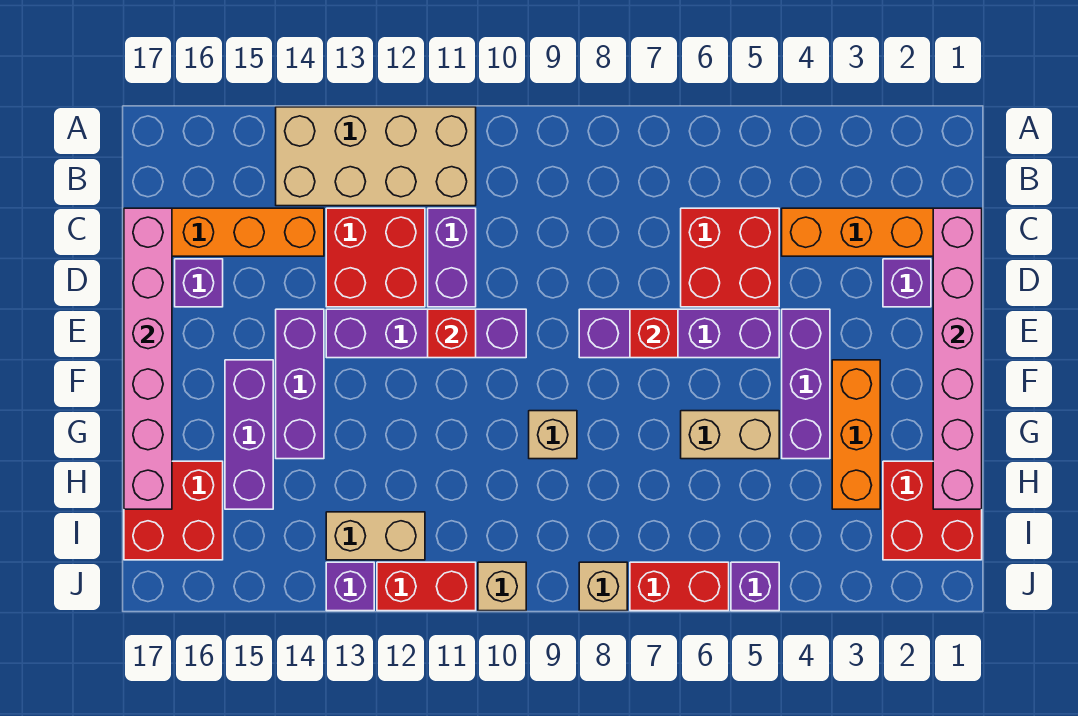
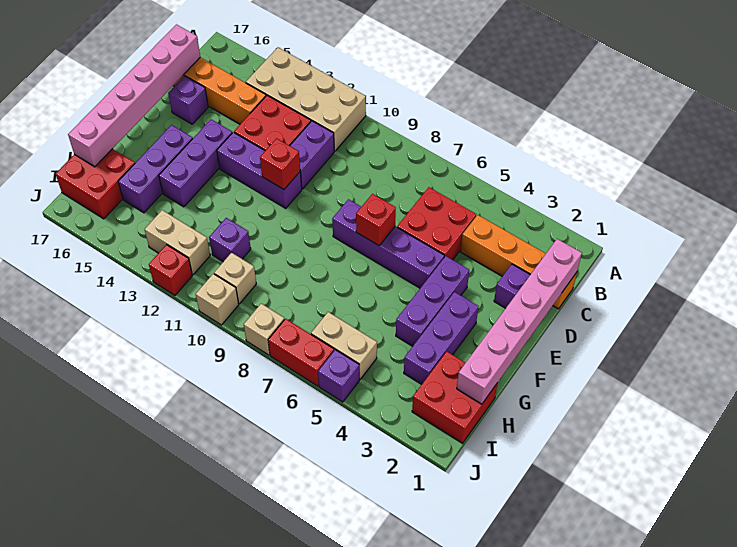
purple brick E10:E13 level 1 -> purple brick E11:E13 level 1
orange brick F3:H3 level 1 -> purple brick F3:H3 level 1
tan brick G5:G6 level 1 -> tan brick I5:I6 level 1
tan brick G9 level 1 -> tan brick I10 level 1
red brick J11:J12 level 1 -> red brick J12 level 1
purple brick J13 level 1 -> purple brick H11 level 1

